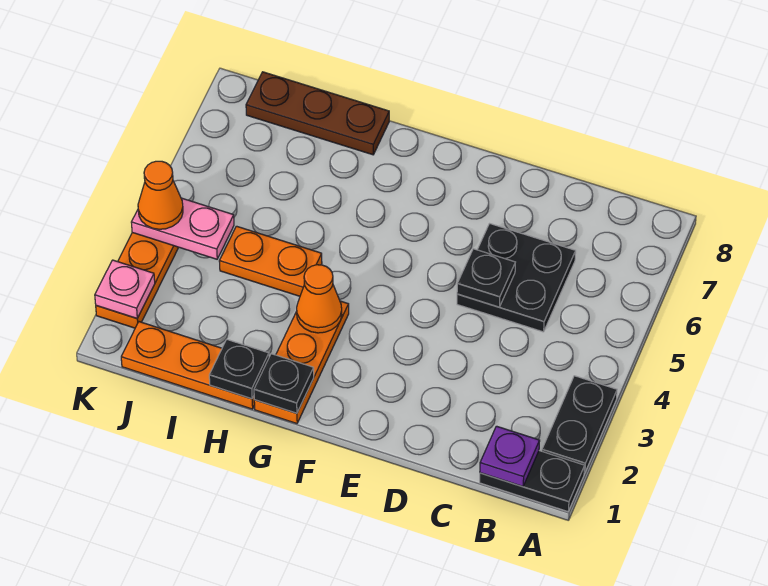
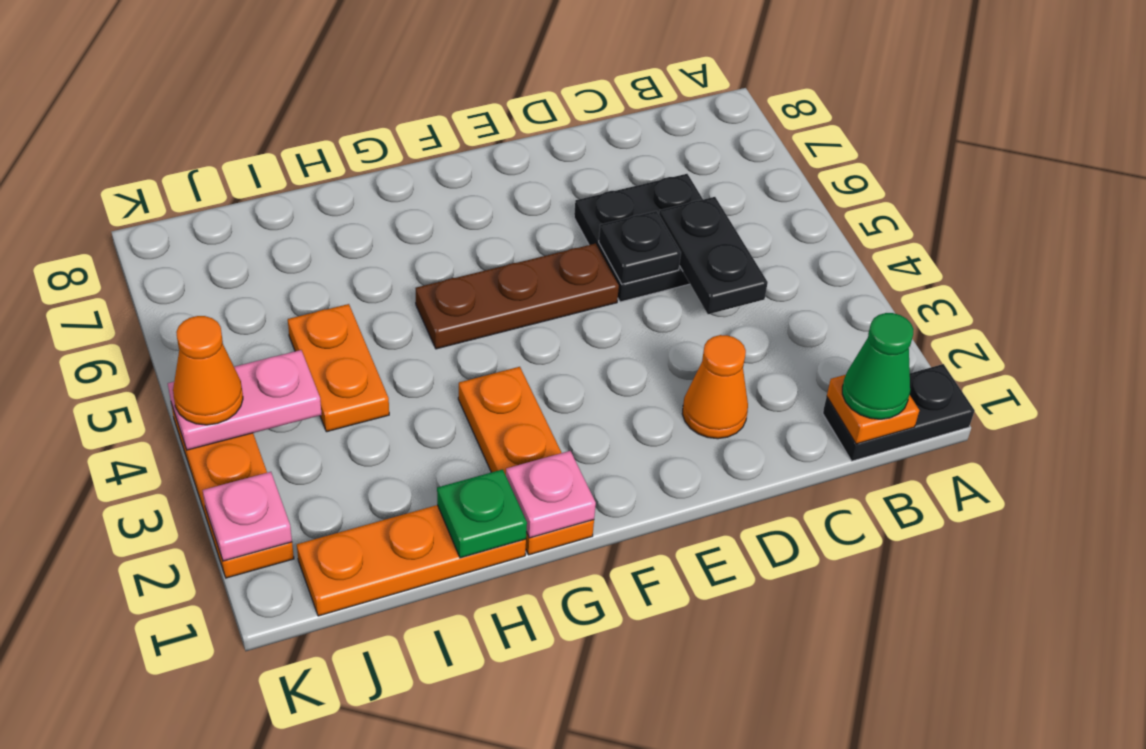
black plate A2:A3 level 1 -> black plate C4:C5 level 2
purple plate B1 level 2 -> orange plate B1 level 2
none -> green cone B1 level 3
black plate G1 level 2 -> pink plate G1 level 2
orange cone G3 level 2 -> orange cone D2 level 1
black plate H1 level 2 -> green plate H1 level 2
orange plate H4:I4 level 1 -> orange plate I4:I5 level 1
brown plate H8:J8 level 1 -> brown plate E5:G5 level 1

